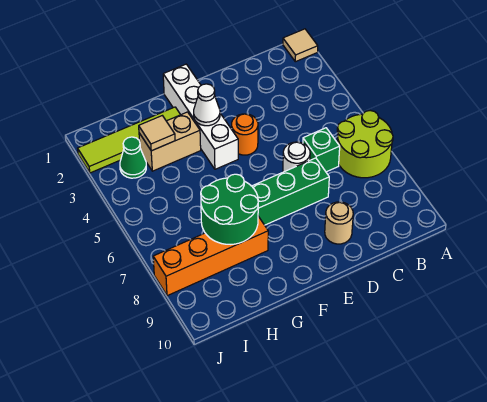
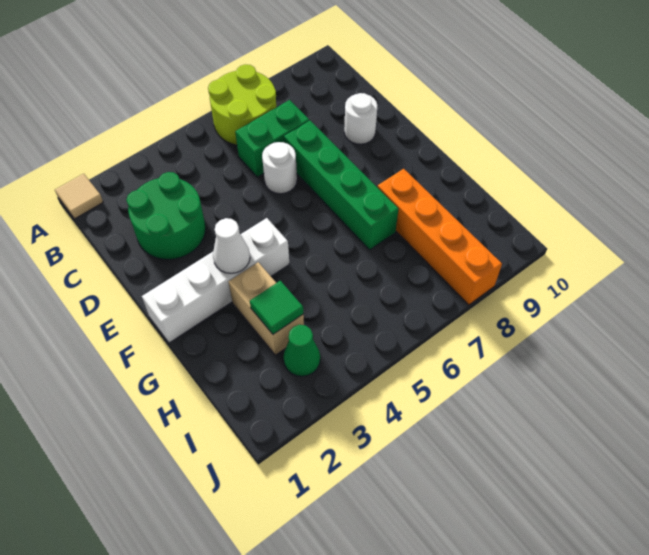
green brick C6 level 1 -> green brick C6:C7 level 1
tan round brick D9 level 1 -> white round brick D9 level 1
orange round brick E4 level 1 -> none
lime tile G2:J2 level 1 -> none
green round brick G7:H8 level 2 -> green round brick C2:D3 level 1
tan tile H3 level 2 -> green tile H3 level 2

